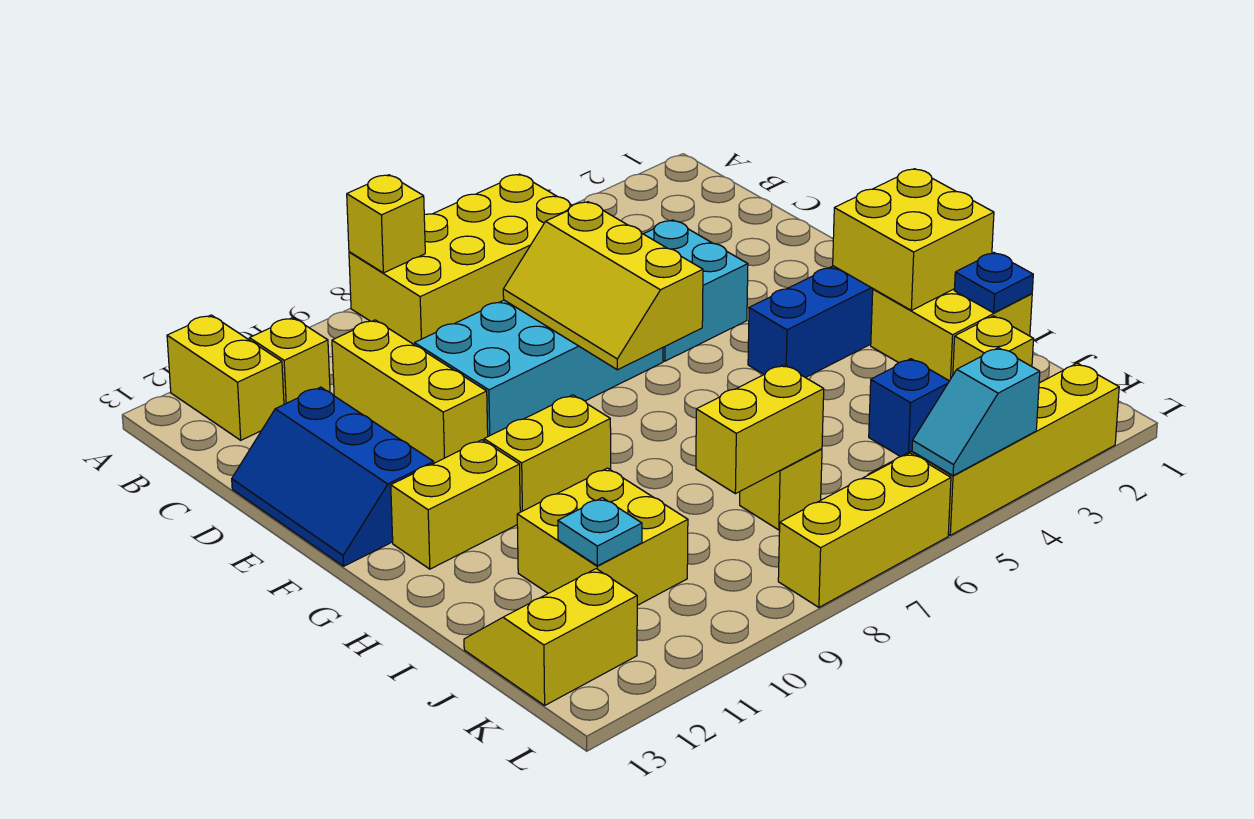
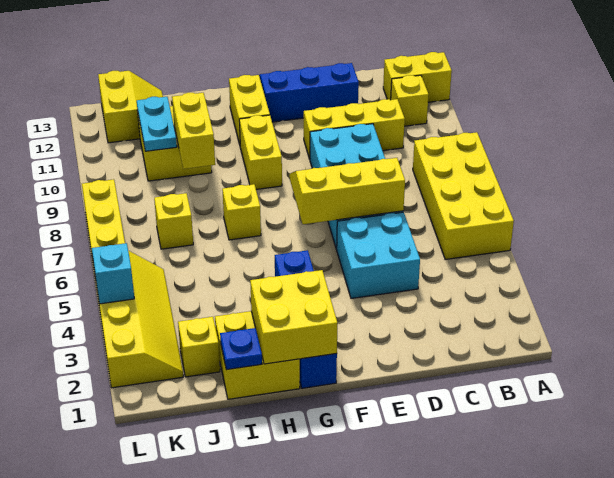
yellow brick A8 level 2 -> yellow brick H7 level 1
blue brick J4 level 1 -> none
yellow brick J7:J8 level 2 -> yellow brick I9:I10 level 2
cyan plate J11 level 2 -> cyan plate J10:J11 level 2

